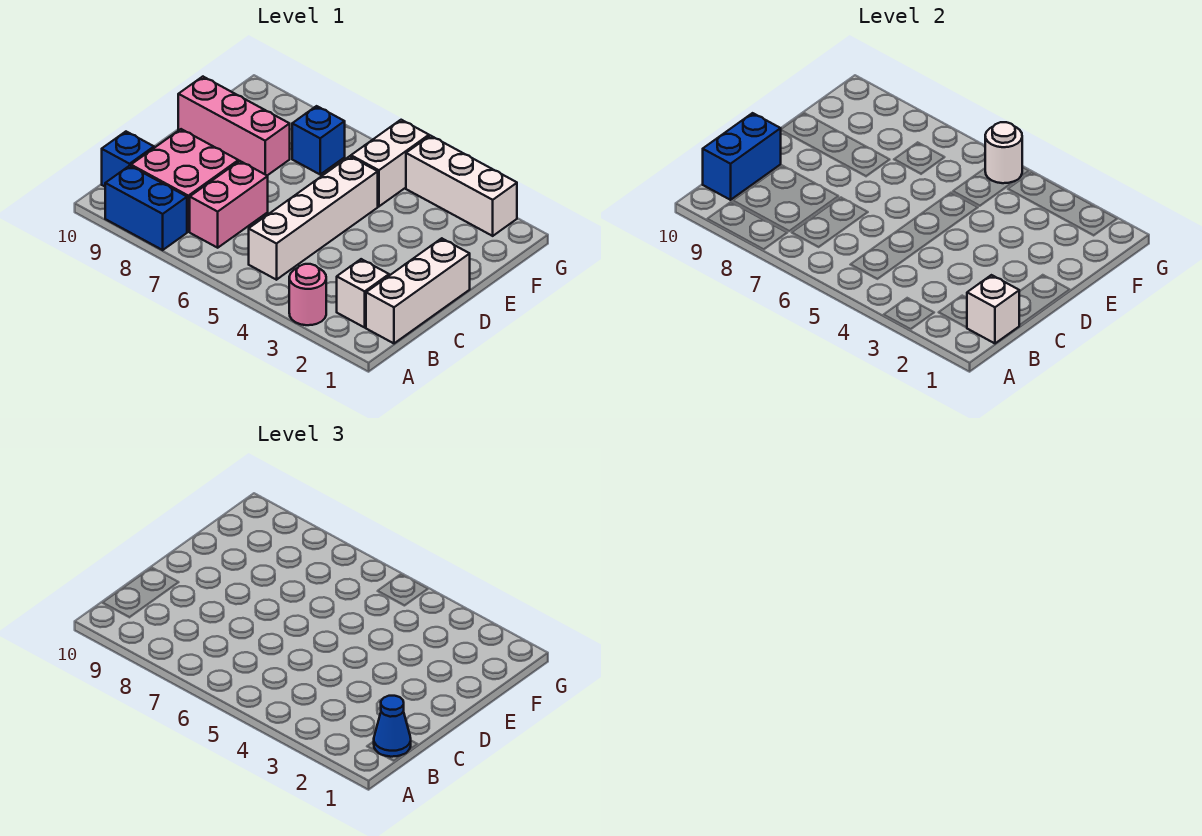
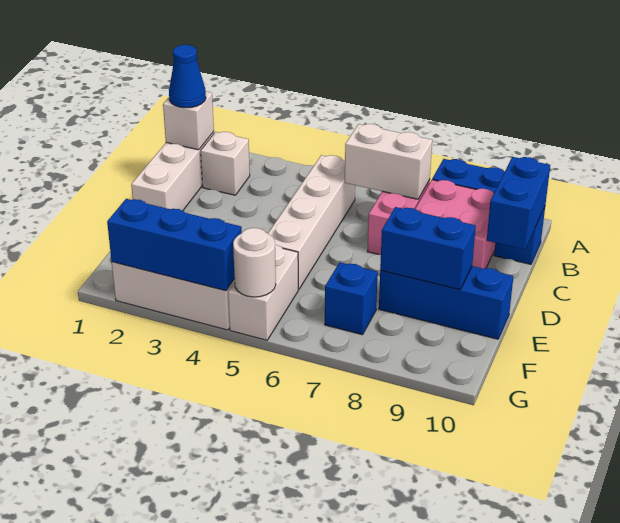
pink round brick A3 level 1 -> none
none -> white brick B6:B7 level 2
pink brick E8:E10 level 1 -> blue brick E8:E10 level 1
none -> blue brick E8:E9 level 2
none -> blue brick G2:G4 level 2

